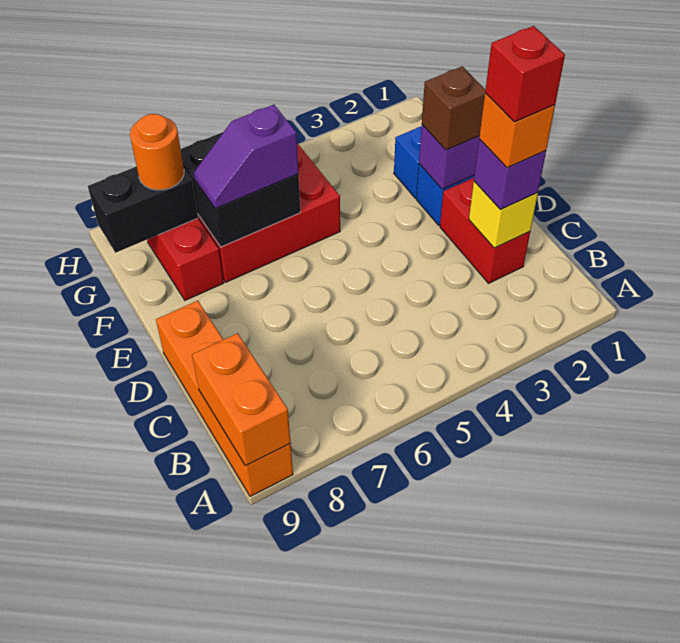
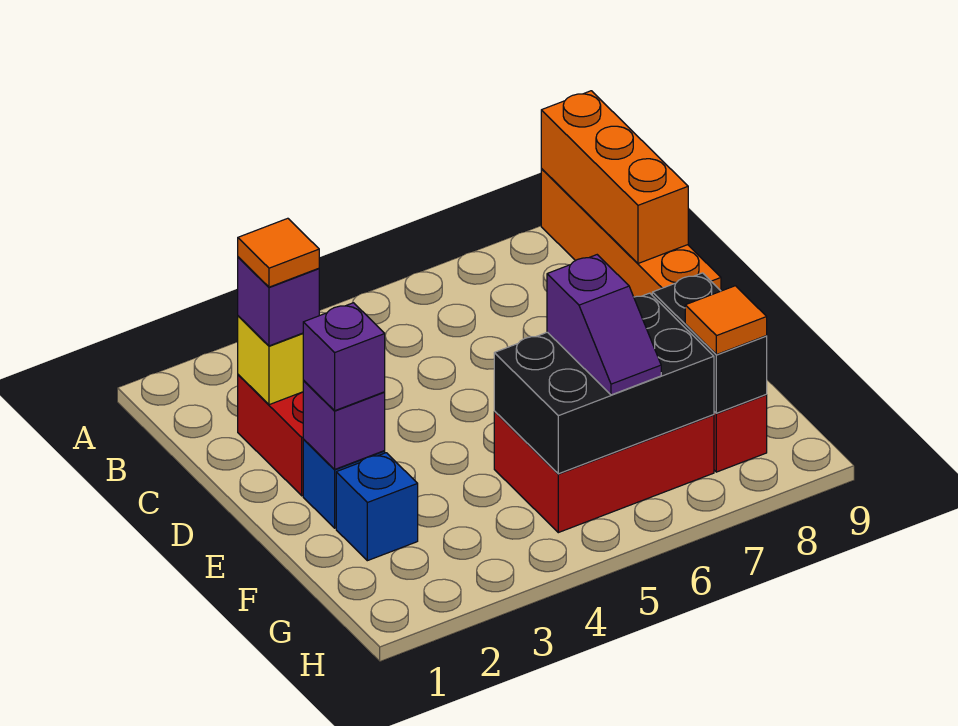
orange brick A9:B9 level 2 -> orange brick A9:C9 level 2
orange brick C2 level 4 -> orange tile C2 level 4
red brick C2 level 5 -> none
brown brick E2 level 3 -> purple brick E2 level 3
black brick F6:G7 level 2 -> black brick F5:G7 level 2
purple slope F6:F7 level 3 top 6 -> purple slope F6:G6 level 3 top F
black brick G8:G9 level 2 -> black brick F8:G8 level 2
orange round brick G8 level 3 -> orange tile G8 level 3

